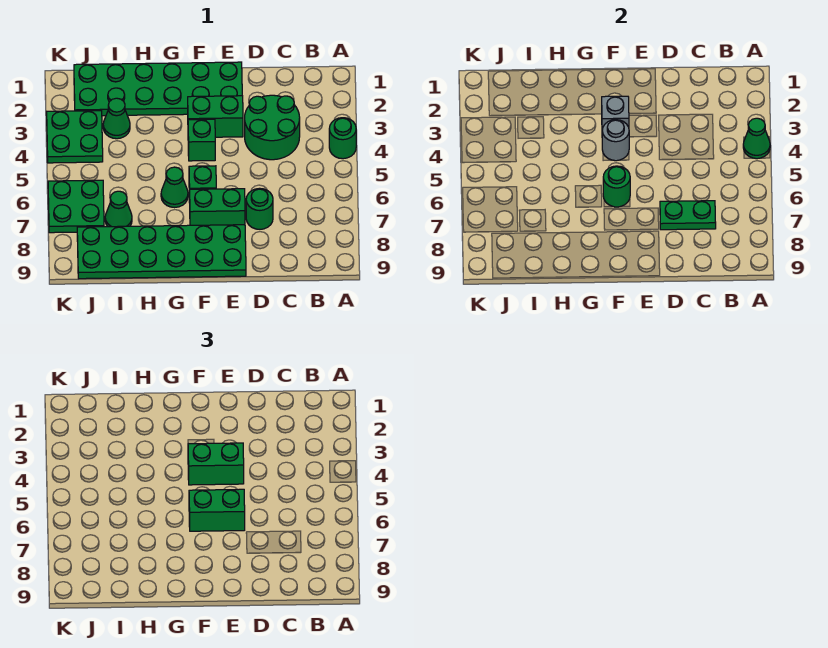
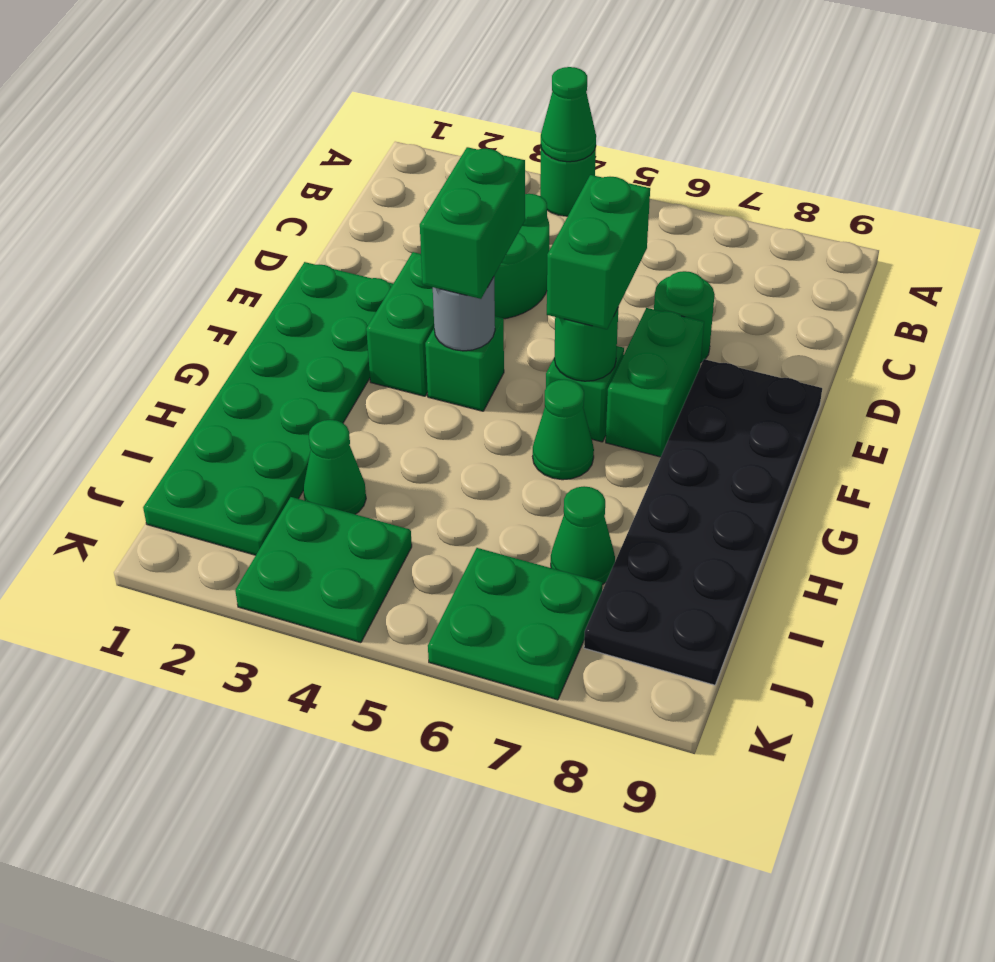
green plate C7:D7 level 2 -> none
green plate E8:J9 level 1 -> black plate E8:J9 level 1
grey brick F3 level 2 -> none

